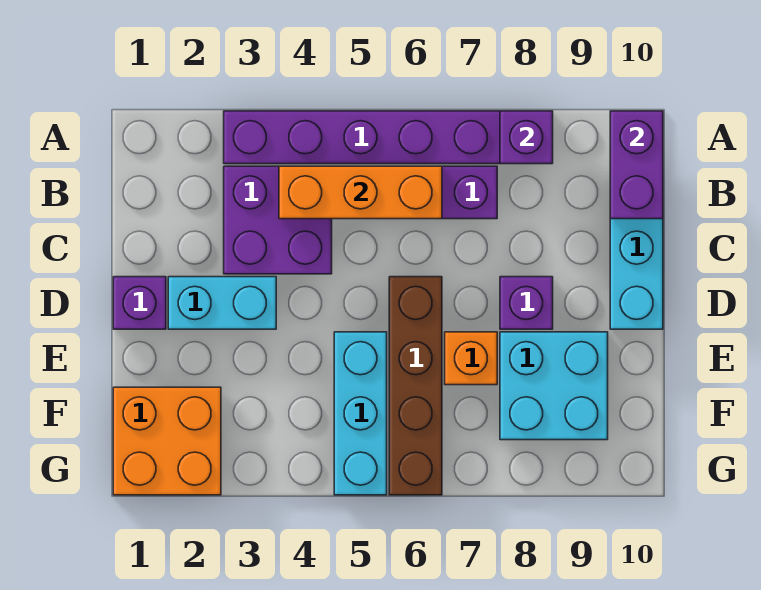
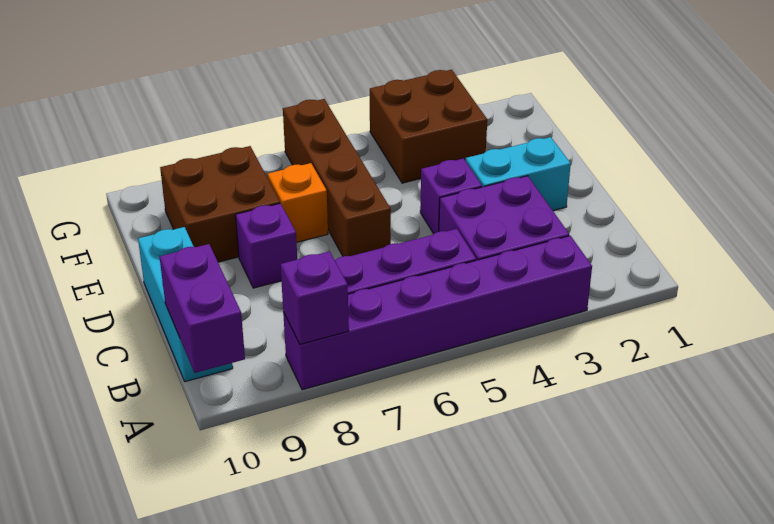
orange brick B4:B6 level 2 -> none
purple brick D1 level 1 -> purple brick D4 level 1
cyan brick E5:G5 level 1 -> none
cyan brick E8:F9 level 1 -> brown brick E8:F9 level 1
orange brick F1:G2 level 1 -> none
none -> brown brick F3:G4 level 1

